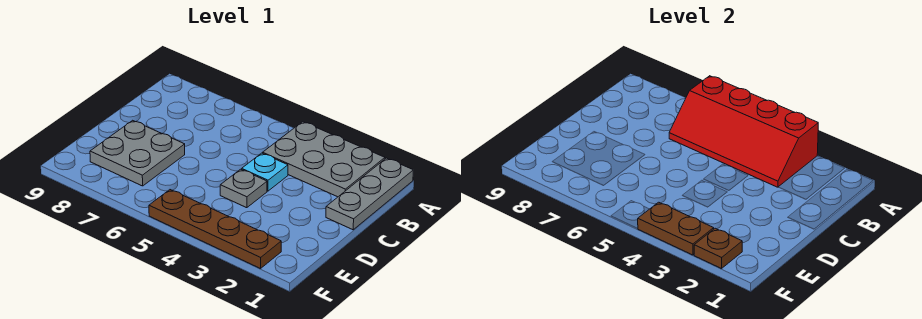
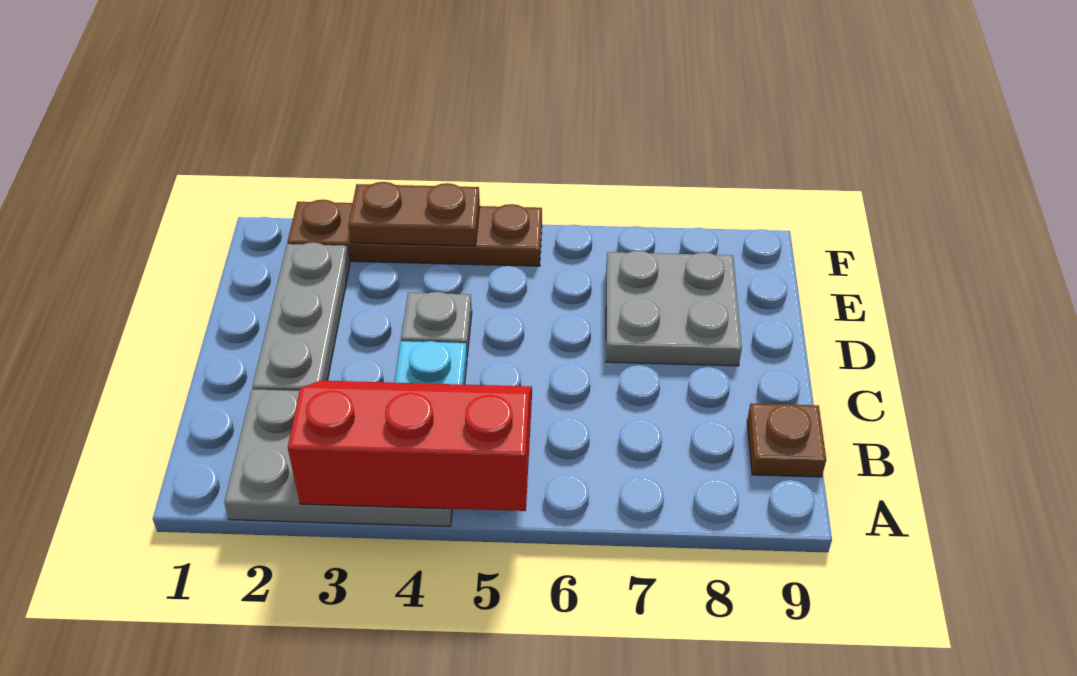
grey plate A1:C1 level 1 -> grey plate C2:E2 level 1
red slope A3:B6 level 2 top A -> red slope A3:B5 level 2 top A
brown plate F2 level 2 -> brown plate B9 level 1

